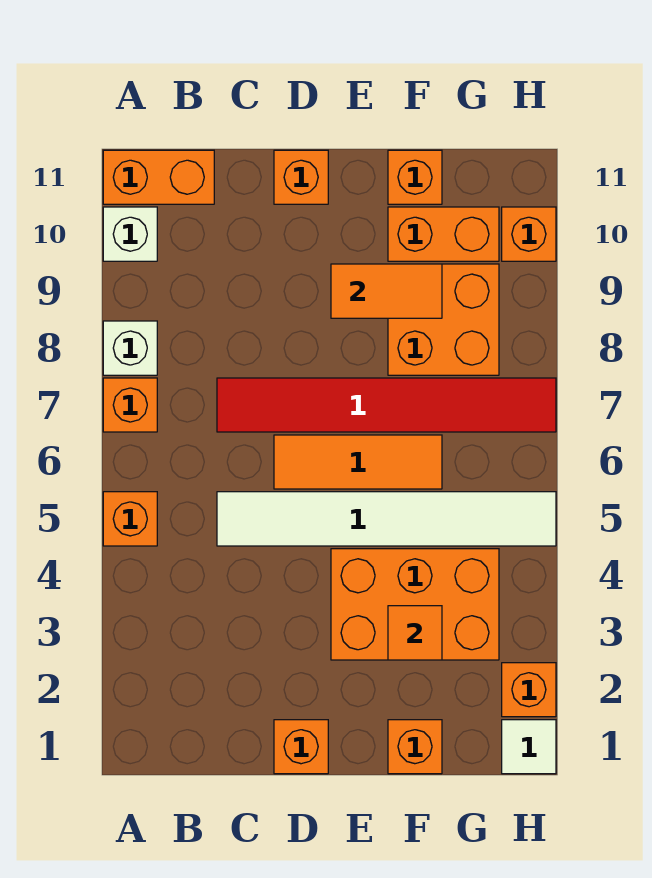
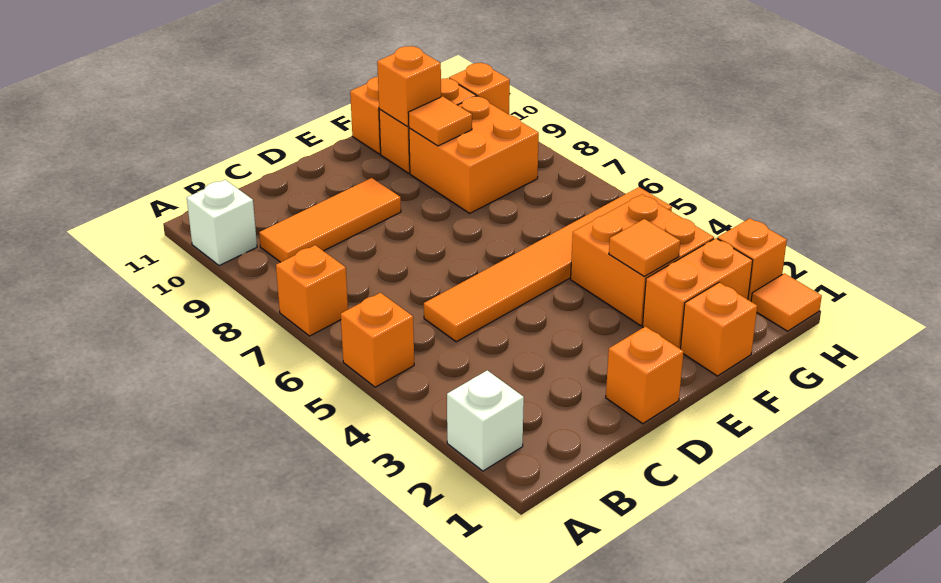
white brick A8 level 1 -> white brick A2 level 1
orange brick A11:B11 level 1 -> orange brick F2:G2 level 1
white tile C5:H5 level 1 -> orange tile C5:H5 level 1
red tile C7:H7 level 1 -> none
orange tile D6:F6 level 1 -> orange tile B9:D9 level 1
orange brick D11 level 1 -> orange brick F10 level 2
orange brick E3:G4 level 1 -> orange brick F3:G4 level 1
orange tile E9:F9 level 2 -> orange tile F9 level 2
white tile H1 level 1 -> orange tile H1 level 1

